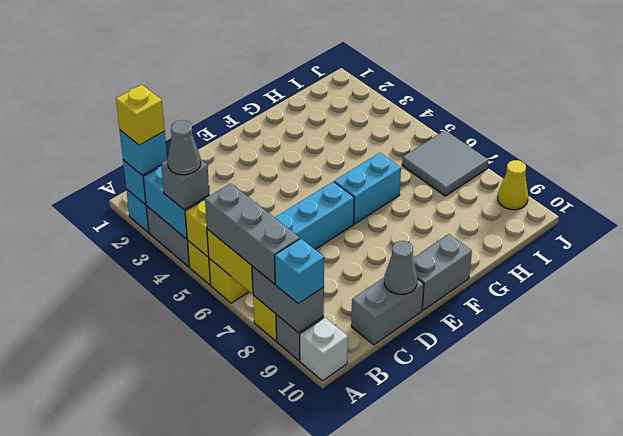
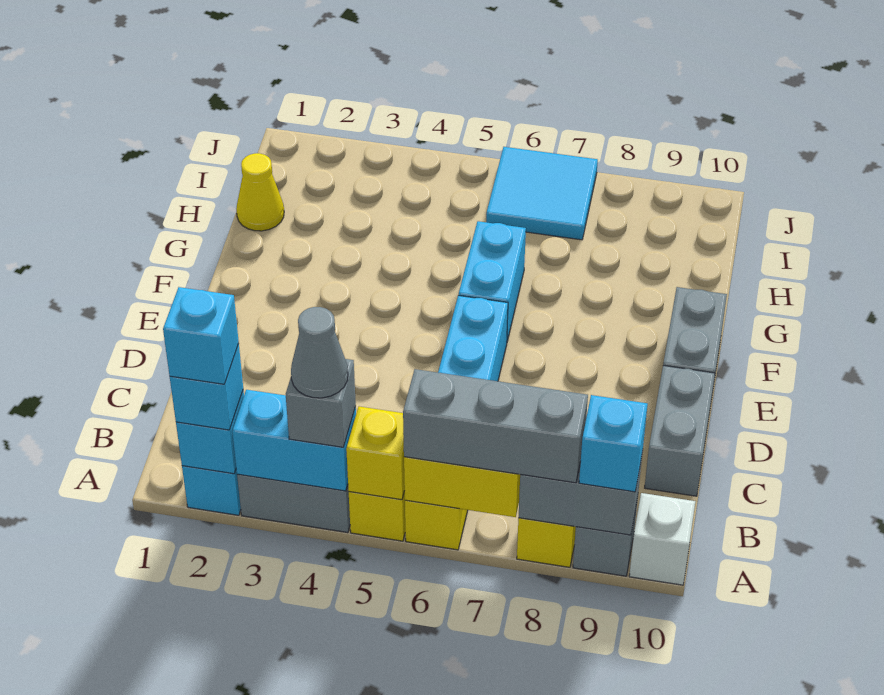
yellow brick A2 level 4 -> cyan brick A2 level 4
grey cone D10 level 2 -> none
grey tile I6:J7 level 1 -> cyan tile I6:J7 level 1
yellow cone J9 level 1 -> yellow cone H1 level 1

